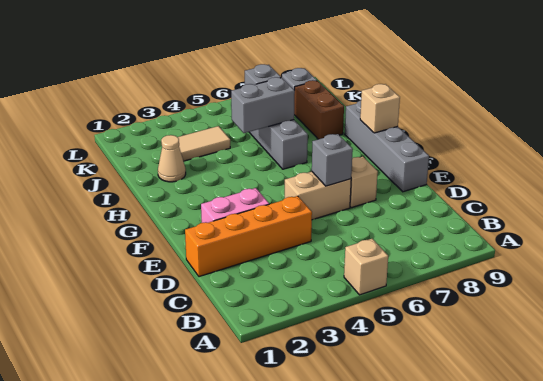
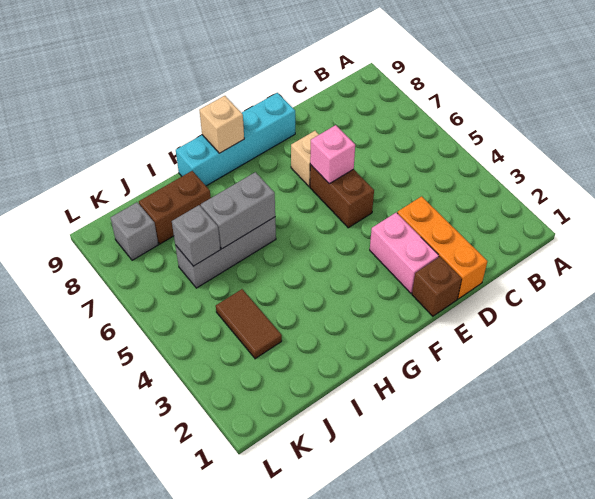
tan brick A5 level 1 -> none
orange brick D1:D4 level 1 -> orange brick D1:D3 level 1
none -> brown brick E1 level 1
tan brick E5:E6 level 1 -> brown brick E5:E6 level 1
grey brick E6 level 2 -> pink brick E6 level 2
grey brick E9:H9 level 1 -> cyan brick E9:H9 level 1
tan cone I2 level 1 -> none
grey brick I5:I6 level 2 -> grey brick H6:I6 level 2
tan tile J3:J4 level 1 -> brown tile J3:J4 level 1

